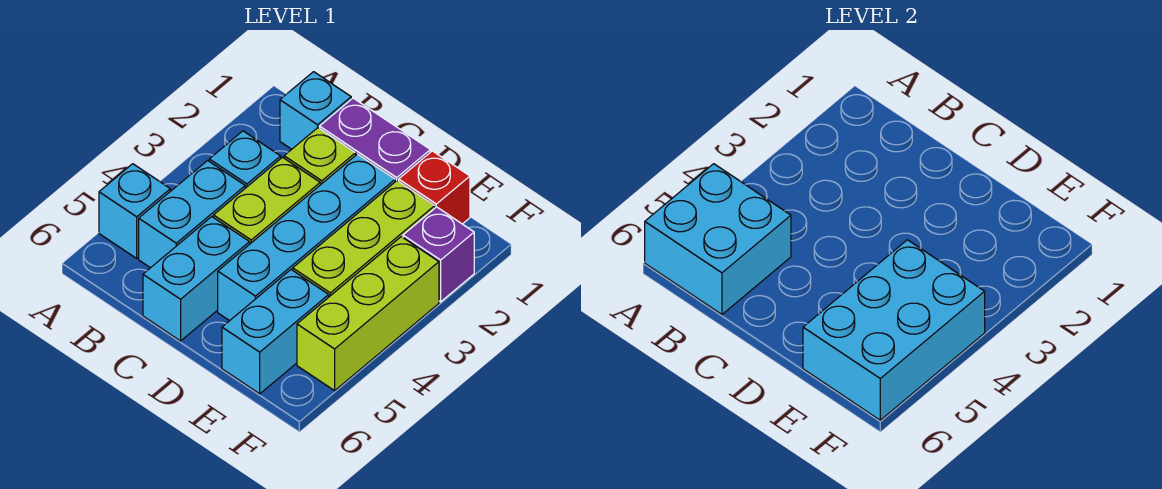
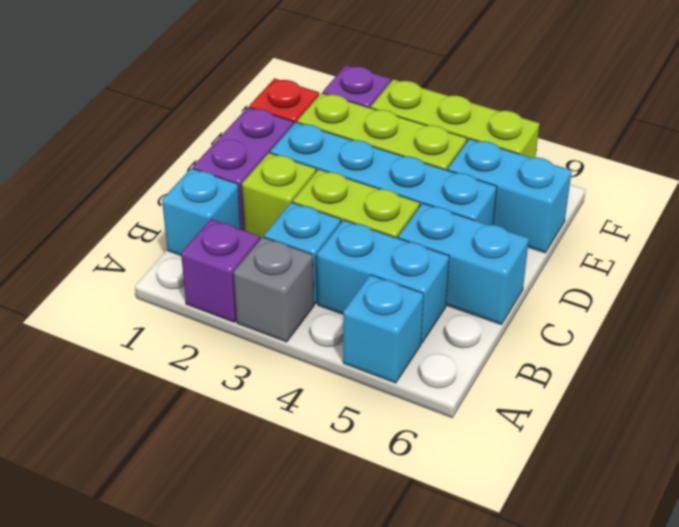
none -> purple brick A2 level 1
none -> grey brick A3 level 1
cyan brick A5:B6 level 2 -> none
cyan brick E4:F6 level 2 -> none

